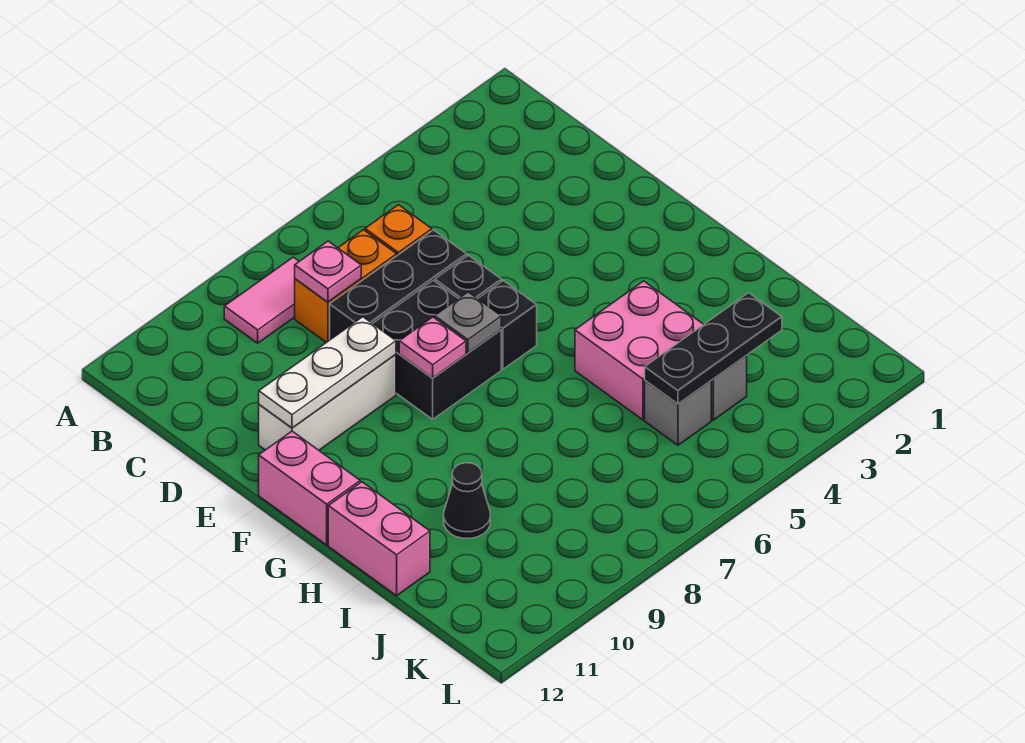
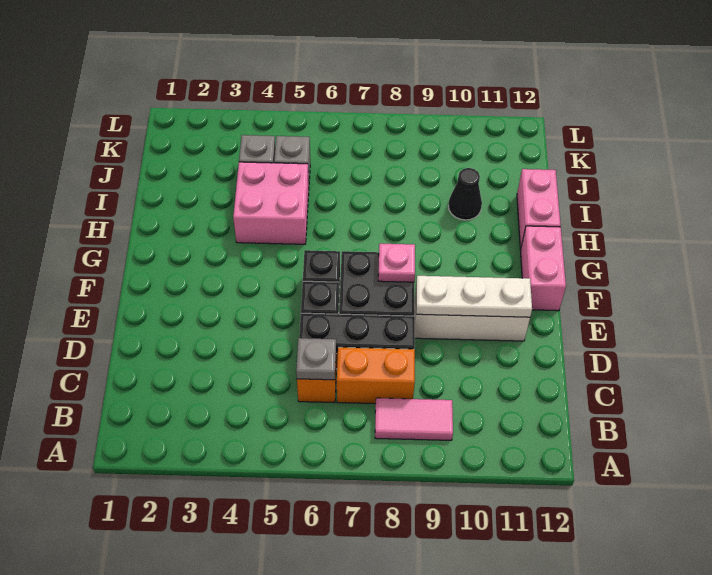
pink plate C8 level 2 -> none
grey plate F7 level 2 -> grey plate C6 level 2
black plate J3:J5 level 2 -> none

